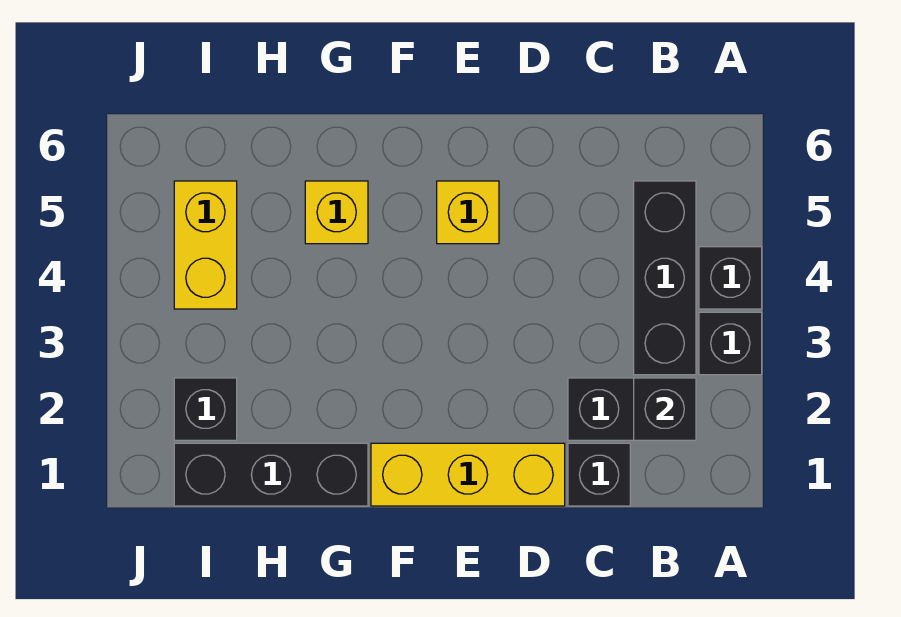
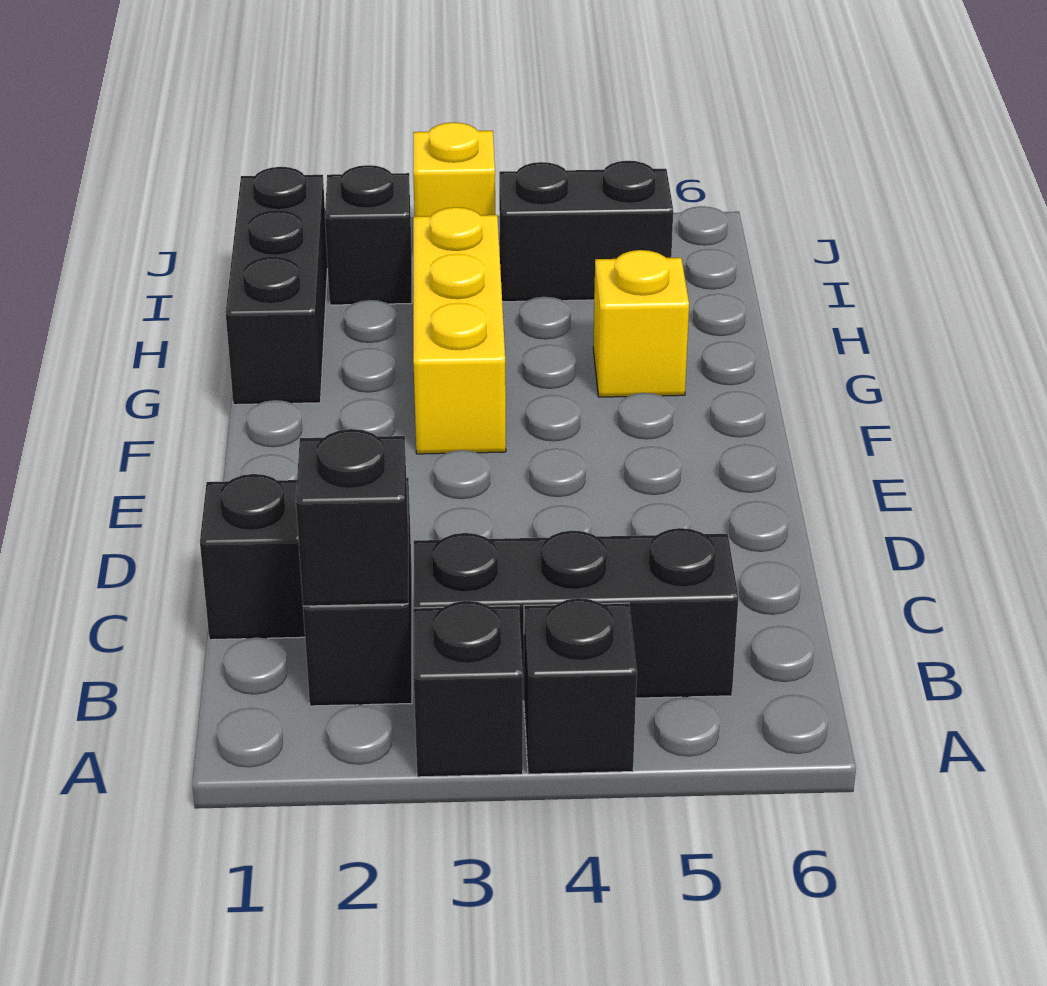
yellow brick D1:F1 level 1 -> yellow brick F3:H3 level 1
yellow brick E5 level 1 -> yellow brick J3 level 1
yellow brick I4:I5 level 1 -> black brick I4:I5 level 1

